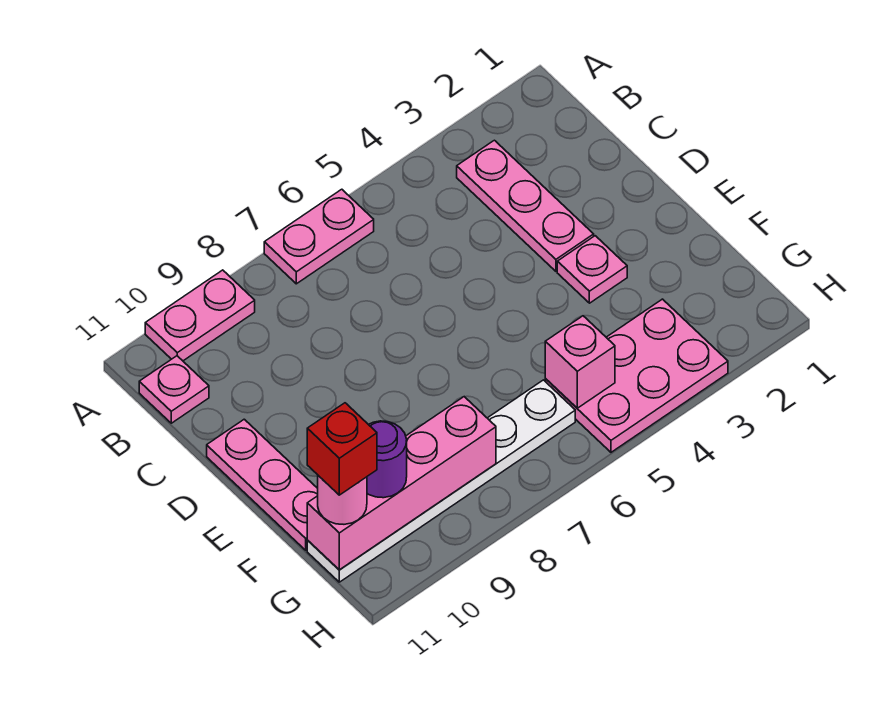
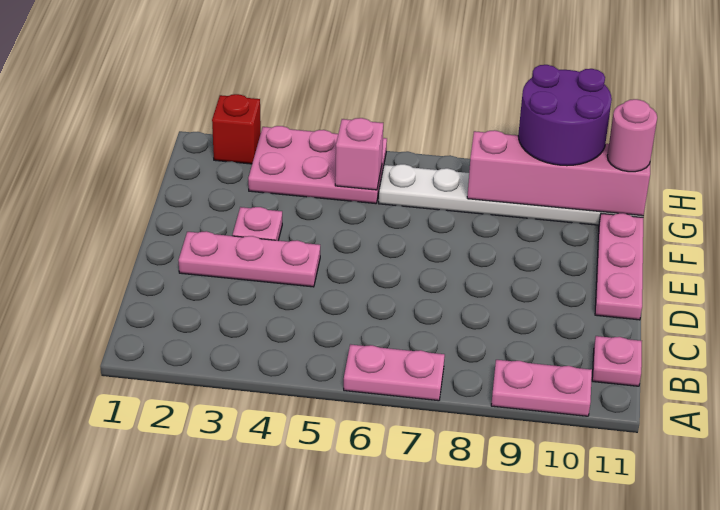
pink plate B3:D3 level 1 -> pink plate D2:D4 level 1
purple round brick G10 level 3 -> purple round brick G9:H10 level 3
red brick G11 level 4 -> red brick H2 level 1

